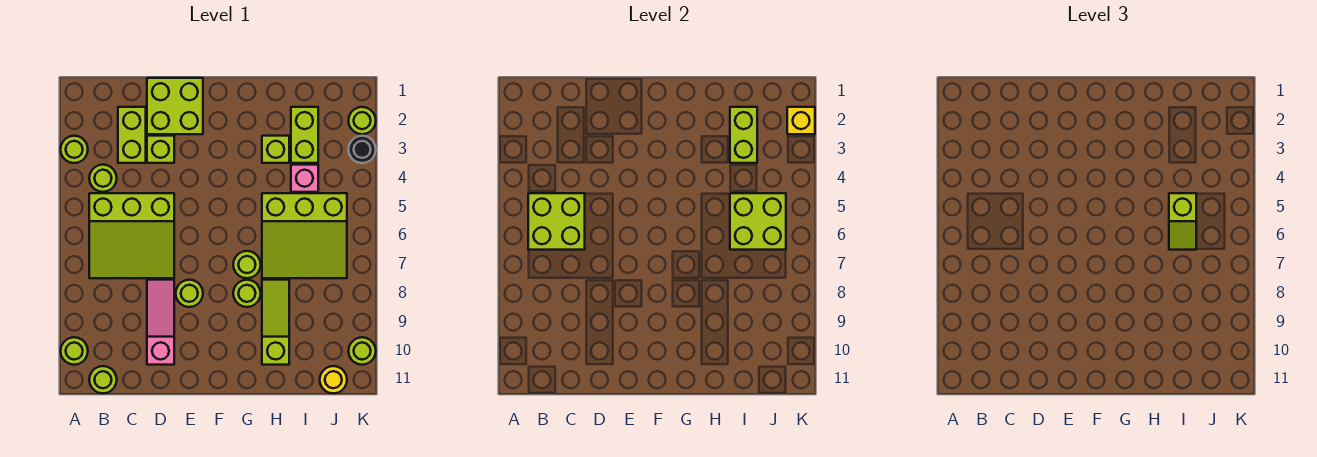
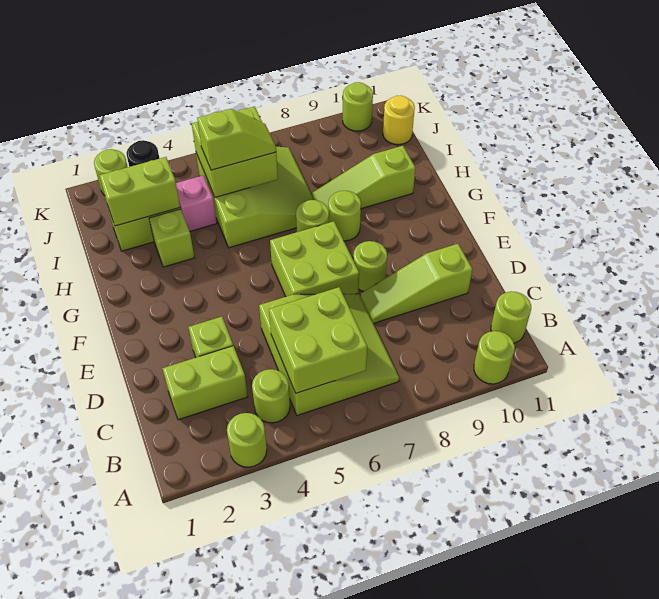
lime brick D1:E2 level 1 -> lime brick E6:F7 level 1
pink slope D8:D10 level 1 top 10 -> lime slope D8:D10 level 1 top 10
yellow brick K2 level 2 -> none

